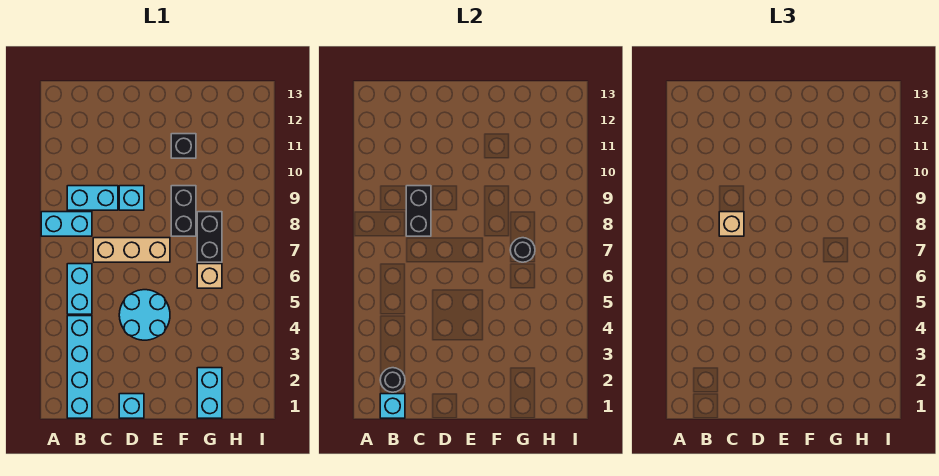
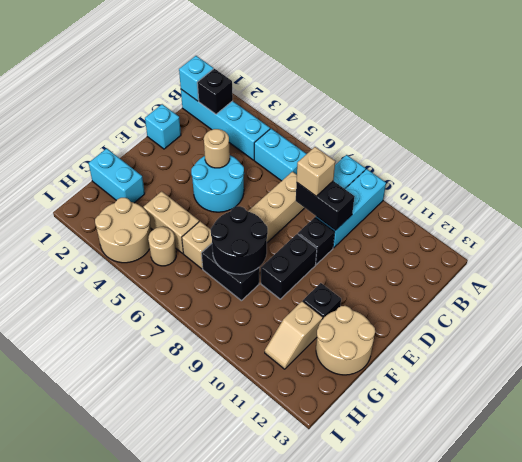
black round brick B2 level 2 -> black brick B2 level 2
cyan brick B9:C9 level 1 -> cyan brick A9:C9 level 1
none -> tan round brick D4 level 2
cyan brick D9 level 1 -> black brick D9 level 1
black brick F8:F9 level 1 -> black brick E9:F9 level 1
none -> tan round brick F12:G13 level 1
none -> tan brick G4:G5 level 1
black round brick G7 level 2 -> black round brick F7:G8 level 2
none -> tan slope G11:H11 level 1 top G
none -> tan round brick H3:I4 level 1
none -> tan round brick H5 level 1

